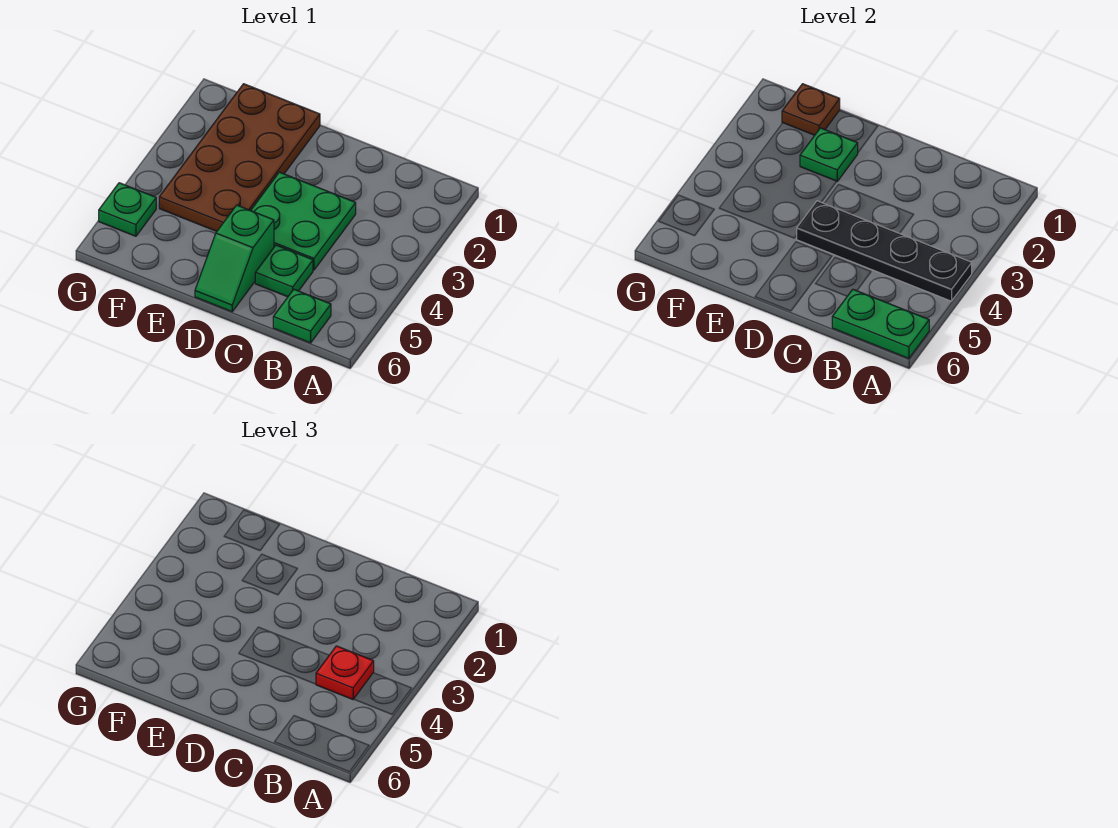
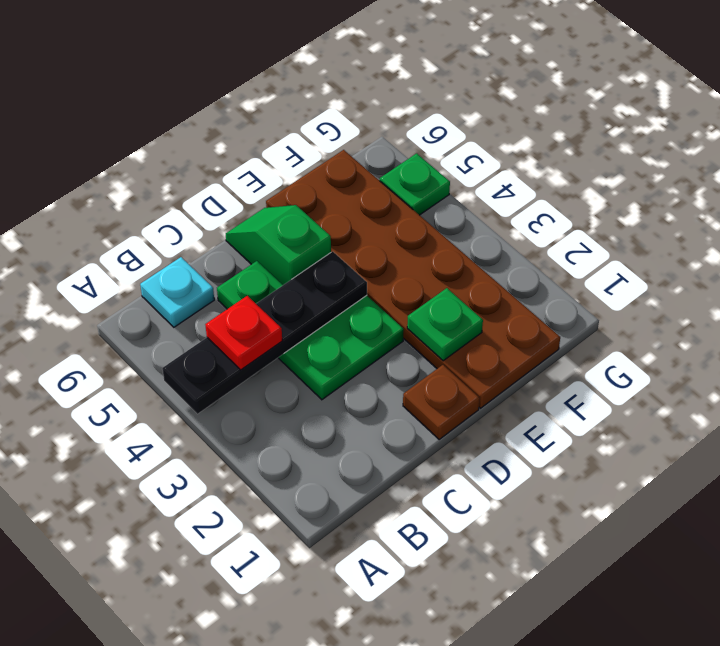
green plate A6:B6 level 2 -> none
green plate B6 level 1 -> cyan plate B6 level 1
brown plate E1:F4 level 1 -> brown plate E1:F6 level 1
brown plate F1 level 2 -> brown plate D1 level 1

